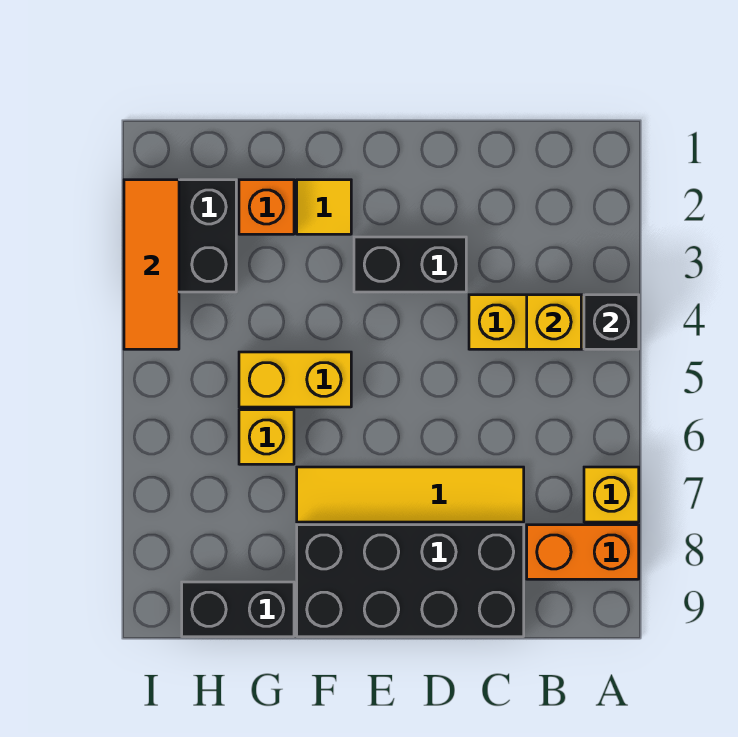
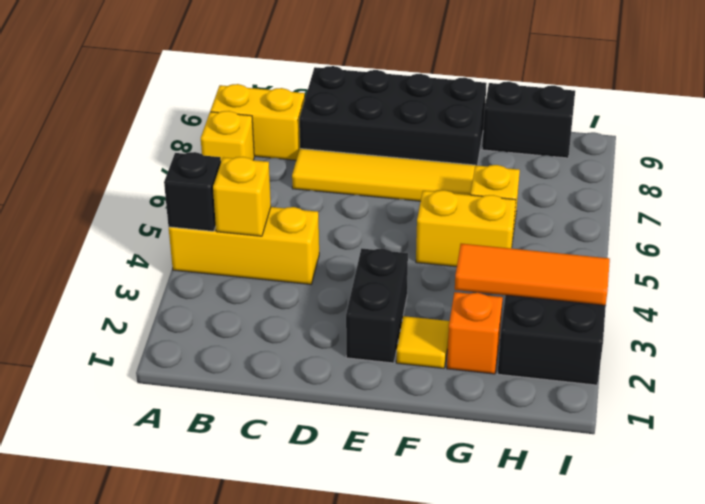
orange brick A8:B8 level 1 -> yellow brick A8:B8 level 1
black brick D3:E3 level 1 -> black brick E2:E3 level 1
orange tile I2:I4 level 2 -> orange tile G3:I3 level 2

